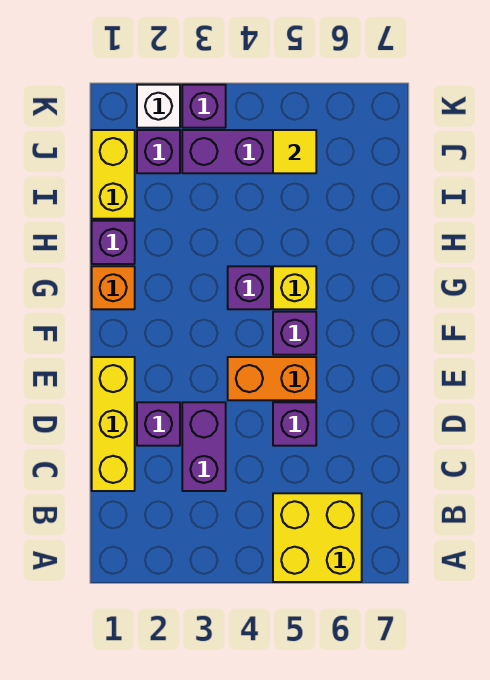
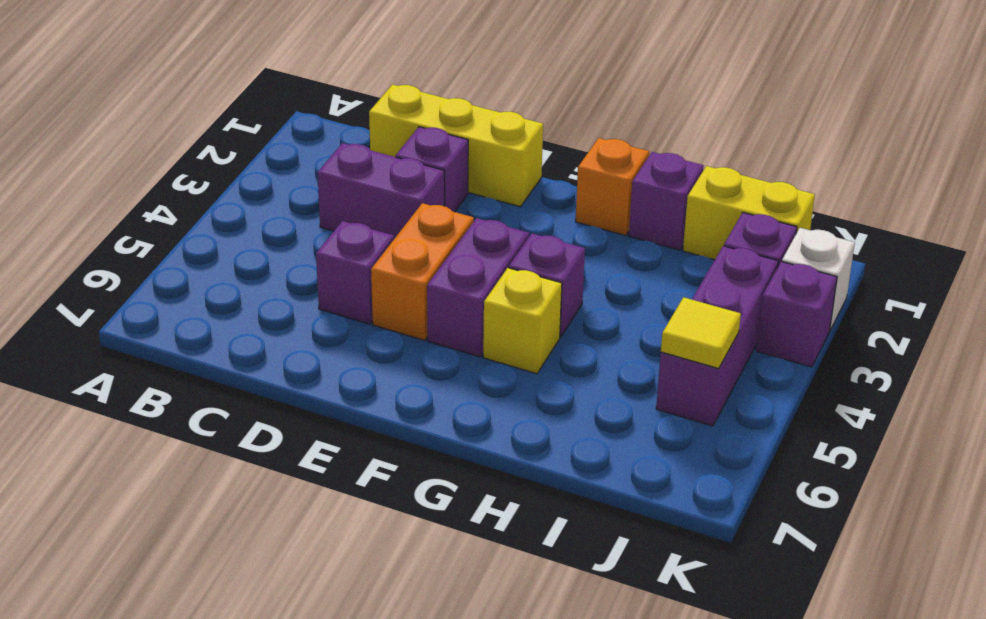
yellow brick A5:B6 level 1 -> none
purple brick F5 level 1 -> purple brick F4:F5 level 1

